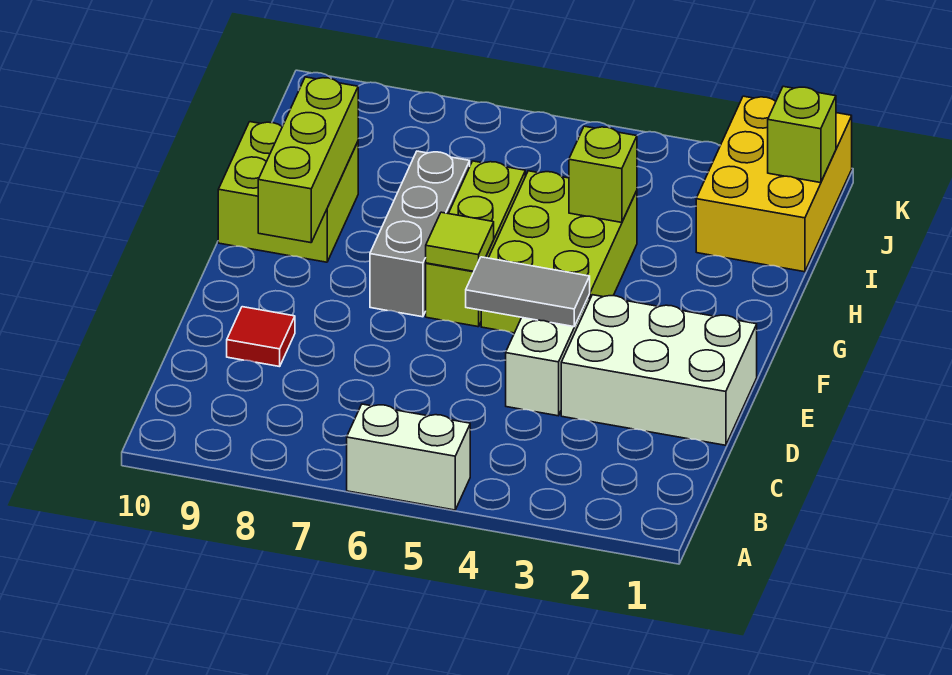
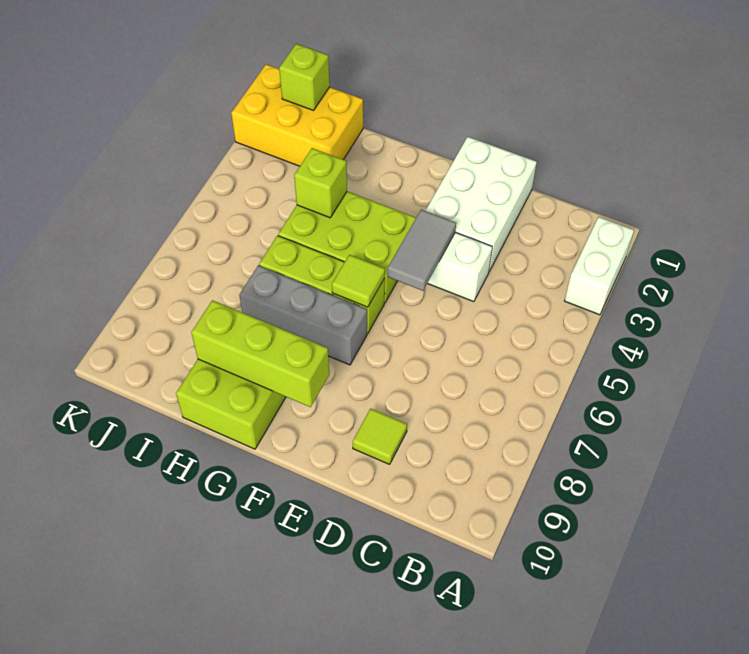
white brick A5:A6 level 1 -> white brick A2:A3 level 1
red tile D9 level 1 -> lime tile D9 level 1

